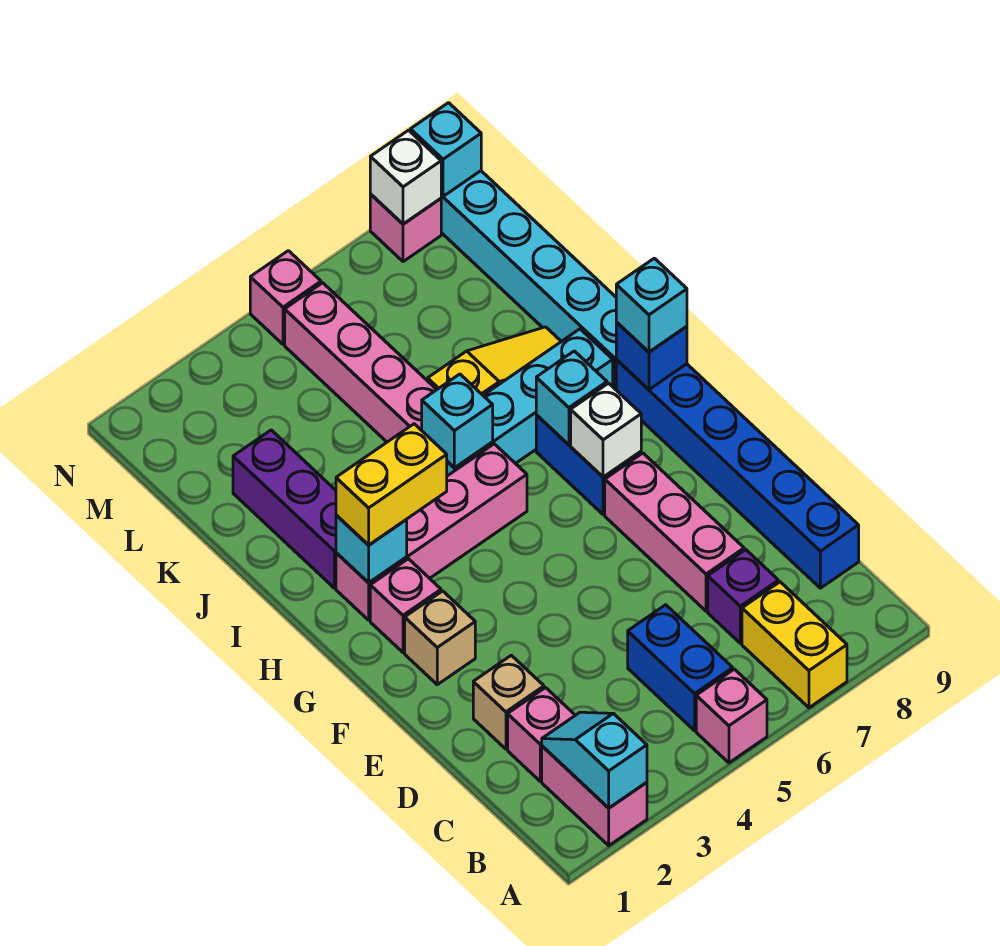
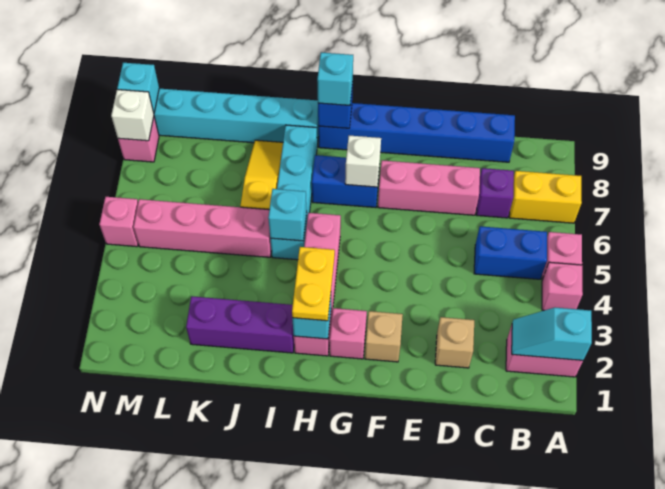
pink brick C2 level 1 -> pink brick A4 level 1
yellow brick H2:H3 level 3 -> yellow plate H2:H3 level 3
cyan brick H7 level 2 -> none

